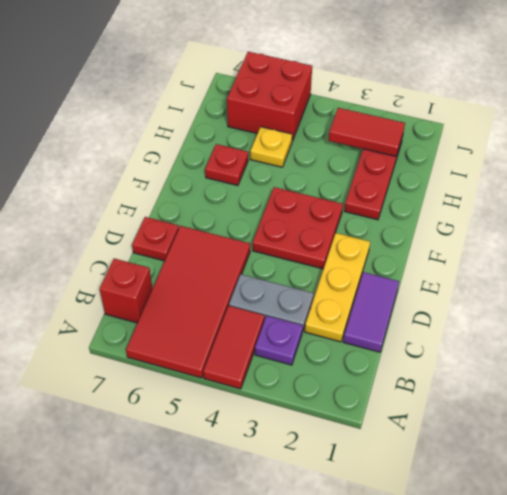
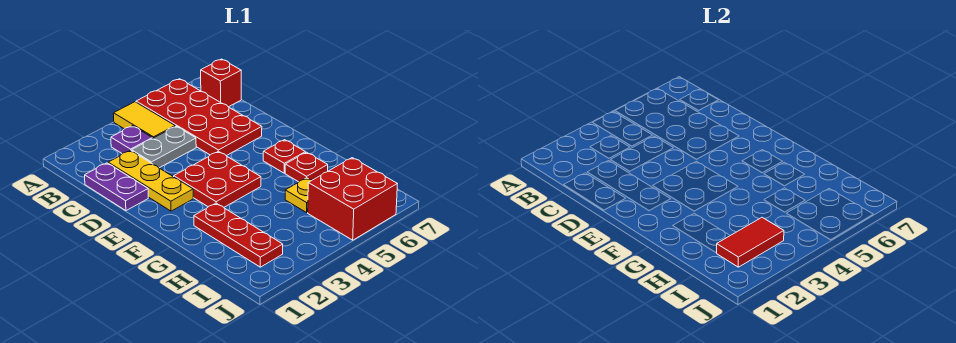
red tile A4:B4 level 1 -> yellow tile A4:B4 level 1
red tile A5:D6 level 1 -> red plate A5:D6 level 1
purple tile C1:D1 level 1 -> purple plate C1:D1 level 1
red plate D7 level 1 -> red plate F6 level 1

